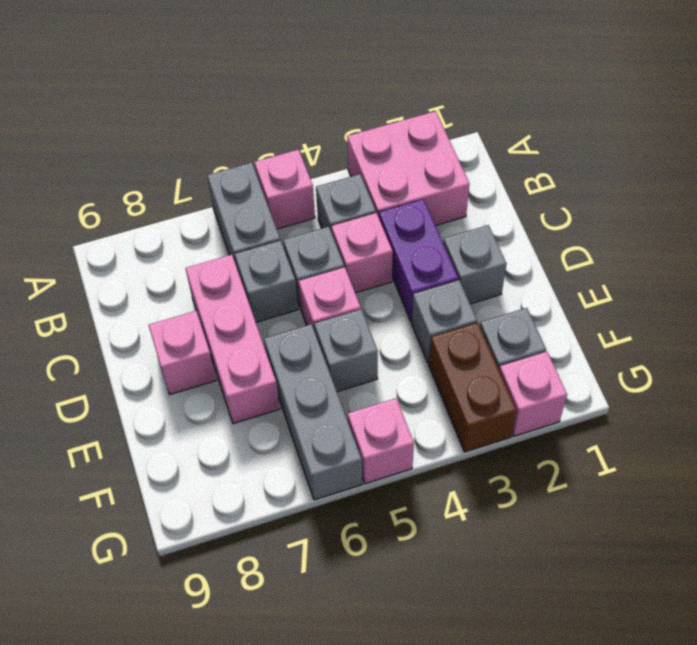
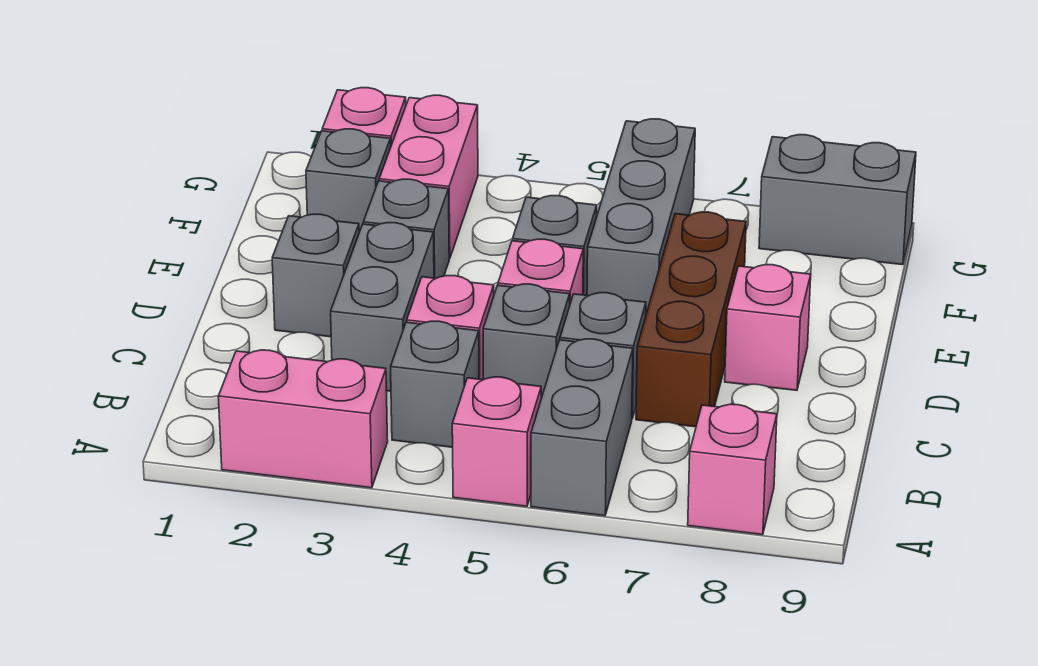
pink brick A2:B3 level 1 -> pink brick A2:A3 level 1
purple brick C3:D3 level 1 -> grey brick C3:D3 level 1
pink brick C7:E7 level 1 -> brown brick C7:E7 level 1
brown brick F3:G3 level 1 -> pink brick F3:G3 level 1
pink brick G5 level 1 -> pink brick A8 level 1
none -> grey brick G8:G9 level 1

